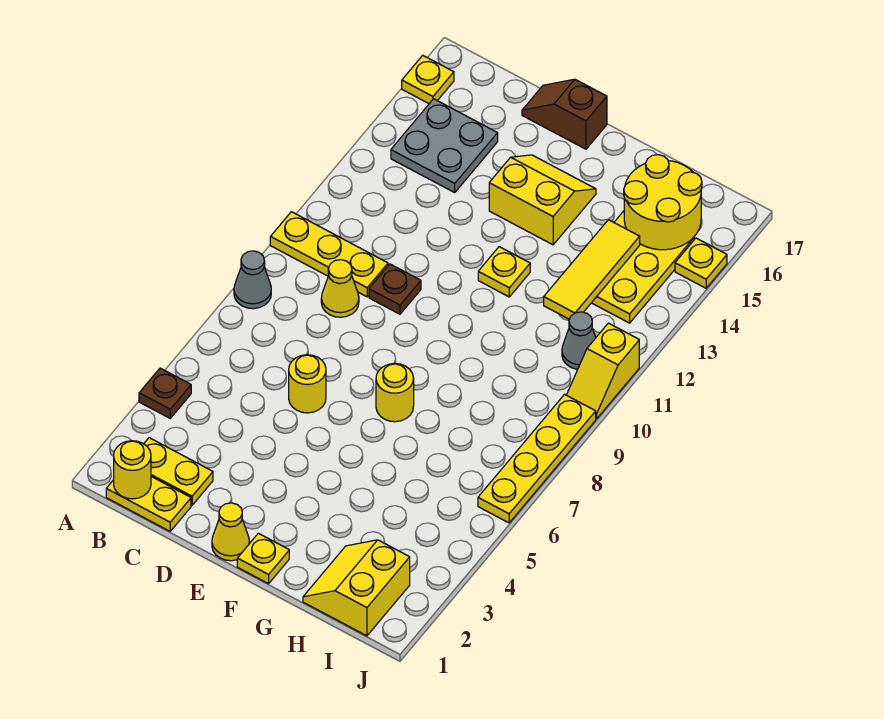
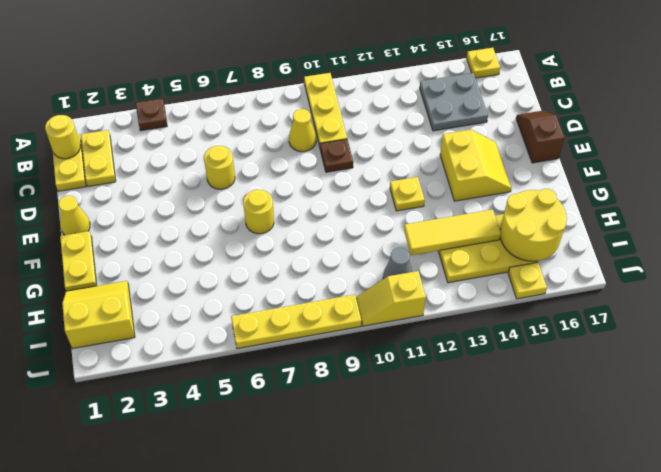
grey cone A8 level 1 -> none
yellow plate F1 level 1 -> yellow plate F1:G1 level 1

